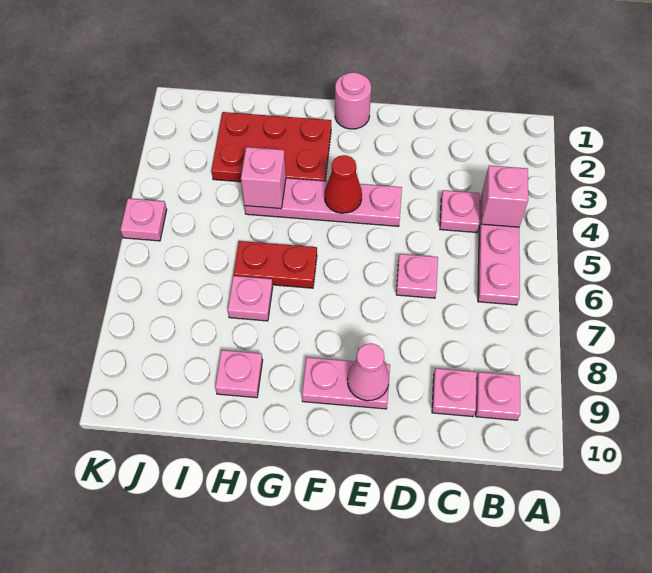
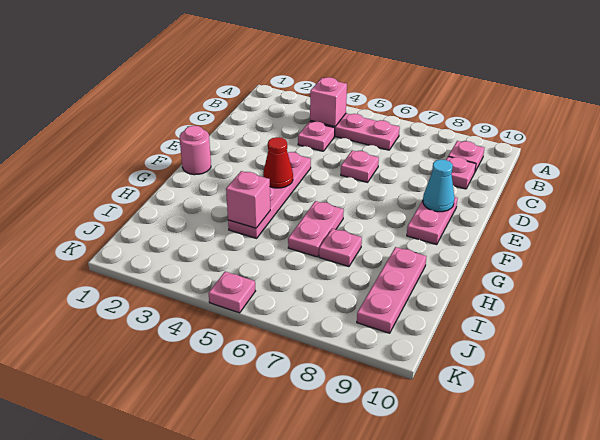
pink cone E9 level 2 -> cyan cone E9 level 2
red plate G2:I3 level 1 -> none
red plate G6:H6 level 1 -> pink plate G6:H6 level 1
pink plate H9 level 1 -> pink plate H9:J9 level 1

